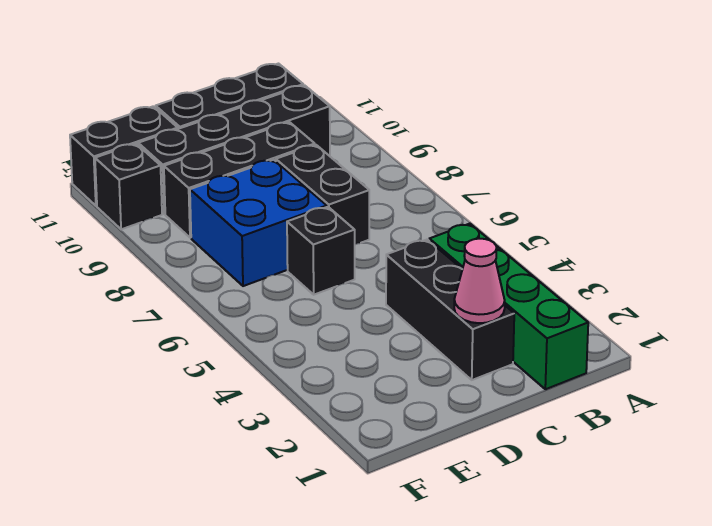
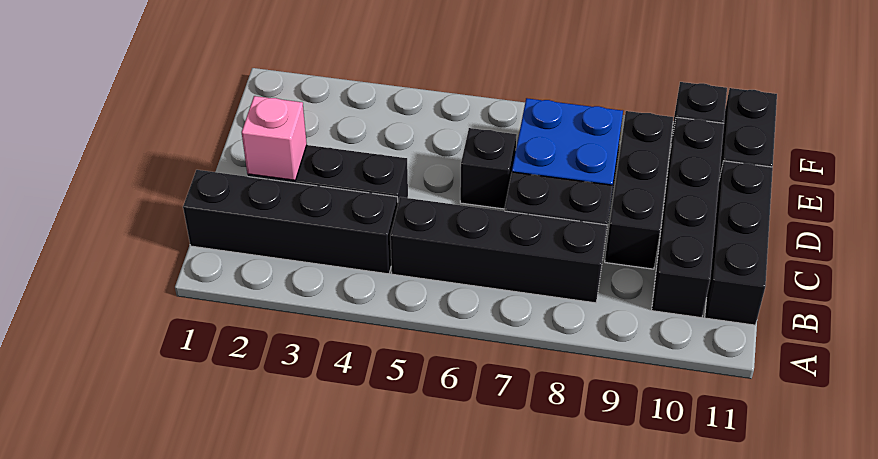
green brick B1:B4 level 1 -> black brick B1:B4 level 1
none -> black brick B5:B8 level 1
pink cone C2 level 2 -> pink brick C2 level 2

